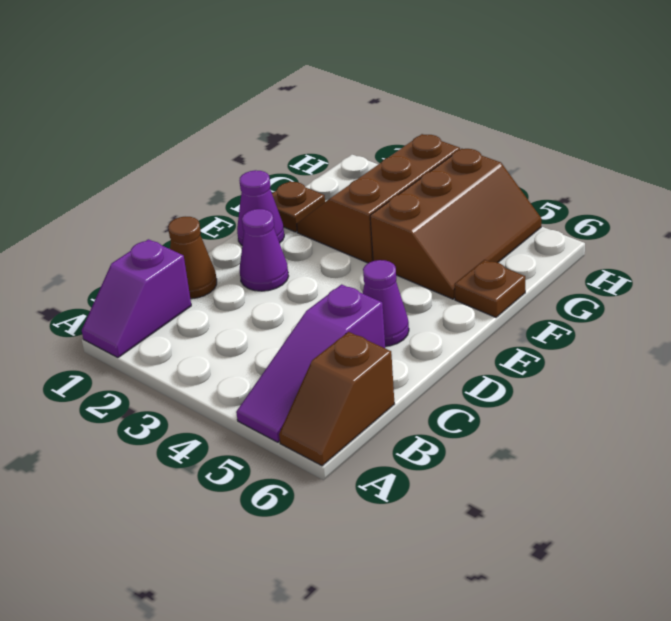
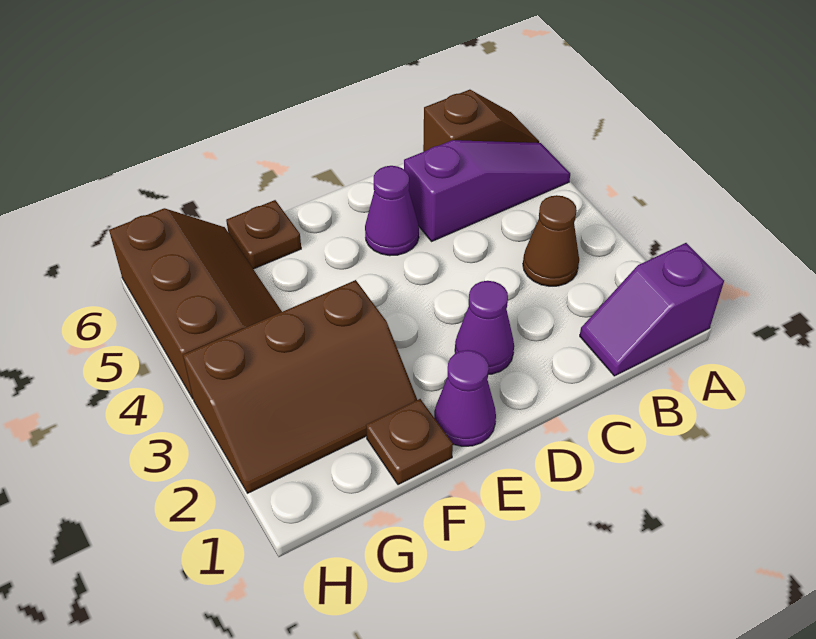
purple slope A1:B1 level 1 top B -> purple slope A1:B1 level 1 top A
brown cone C1 level 1 -> brown cone B3 level 1
brown slope F4:H5 level 1 top 4 -> brown slope G4:H6 level 1 top H

